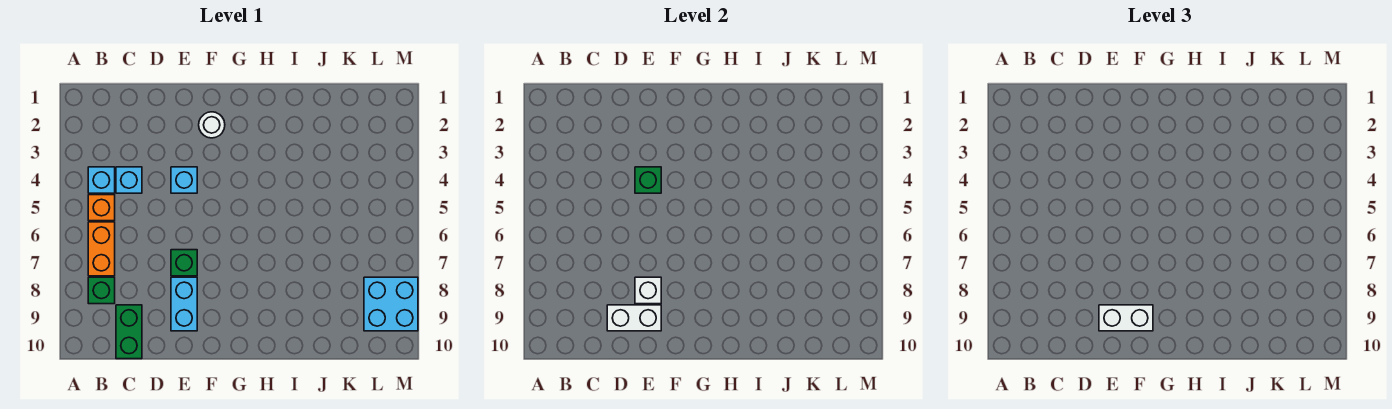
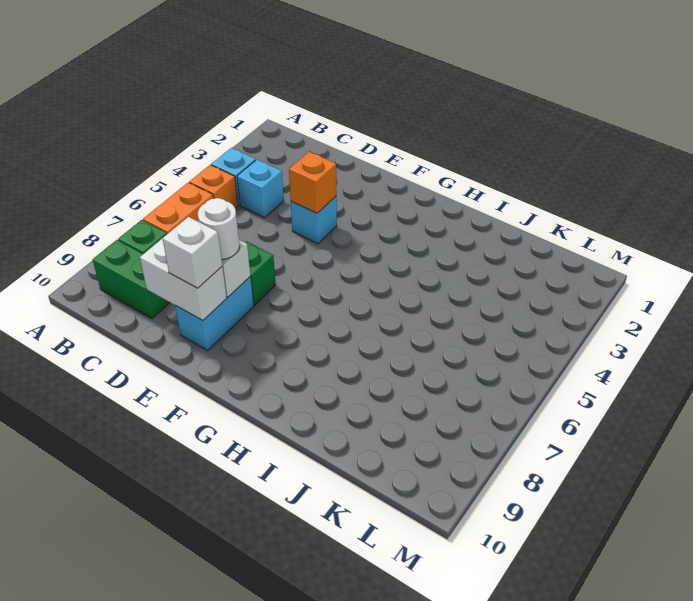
green brick C9:C10 level 1 -> green brick B9:C9 level 1
green brick E4 level 2 -> orange brick E4 level 2
white brick E9:F9 level 3 -> white brick E9 level 3
white round brick F2 level 1 -> white round brick E8 level 3
cyan brick L8:M9 level 1 -> none

